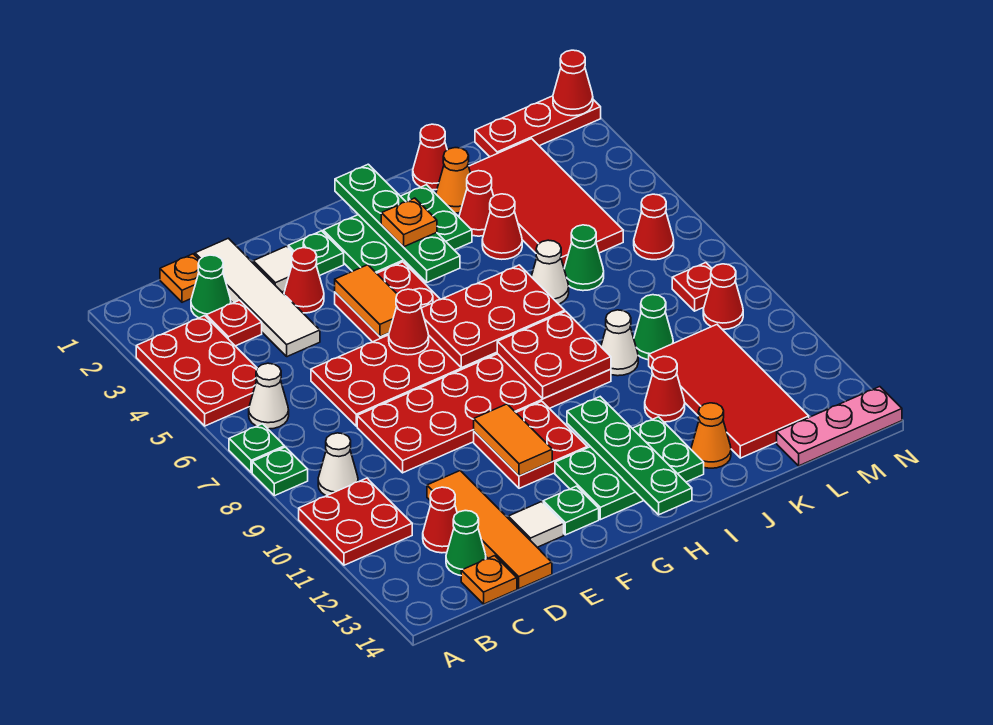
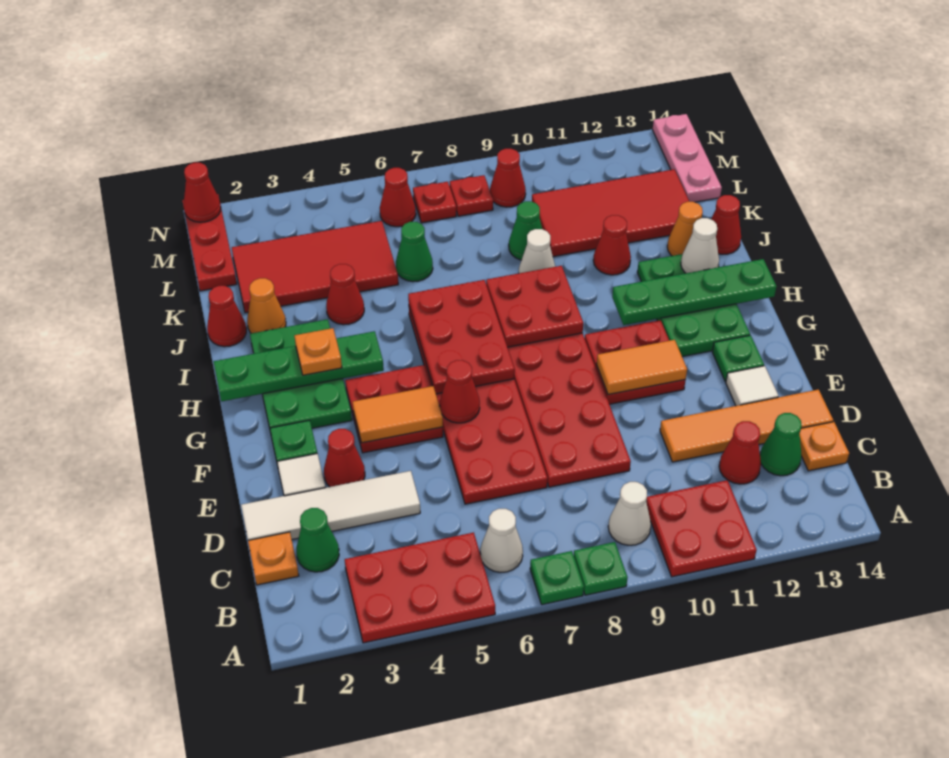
red plate C3 level 1 -> red plate M7 level 1
red cone J3 level 1 -> red cone J14 level 1
white cone J6 level 1 -> white cone I13 level 2

